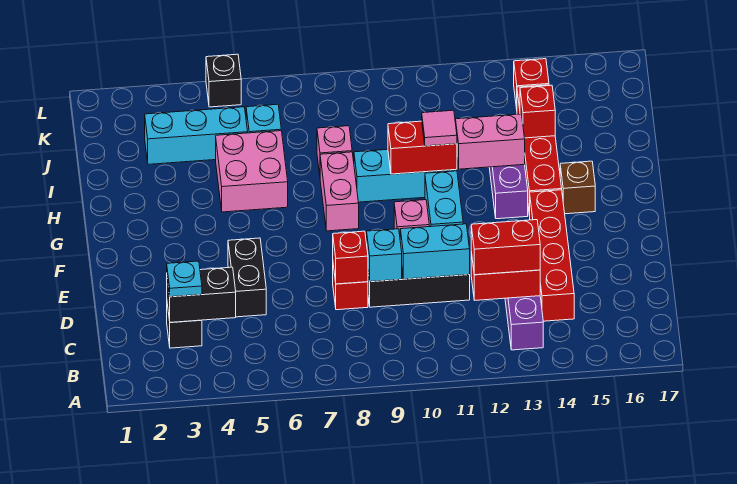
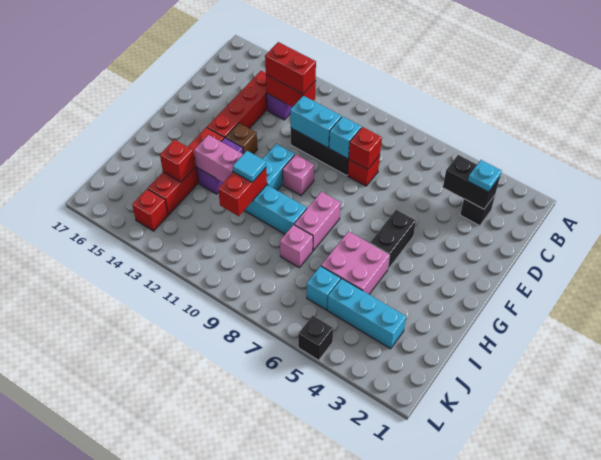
black brick D5:E5 level 1 -> black brick F5:G5 level 1
brown brick G15 level 1 -> brown brick F13 level 1
red brick H10:H11 level 2 -> red brick H11:I11 level 2
pink tile H11 level 3 -> cyan tile H11 level 3

